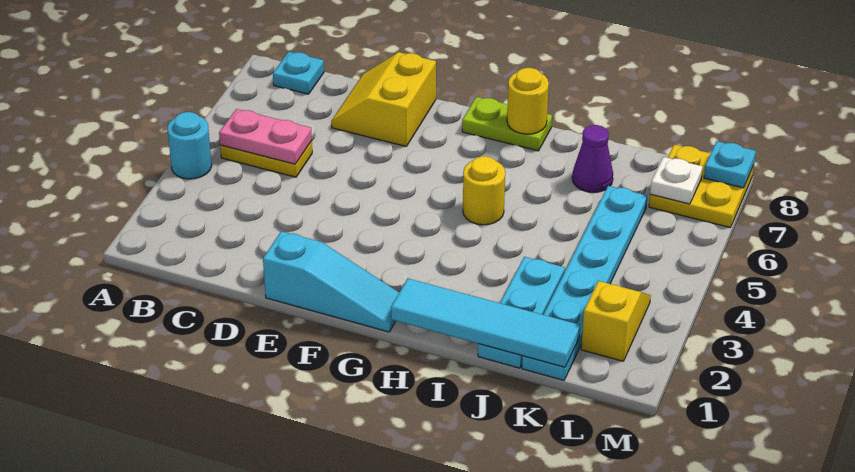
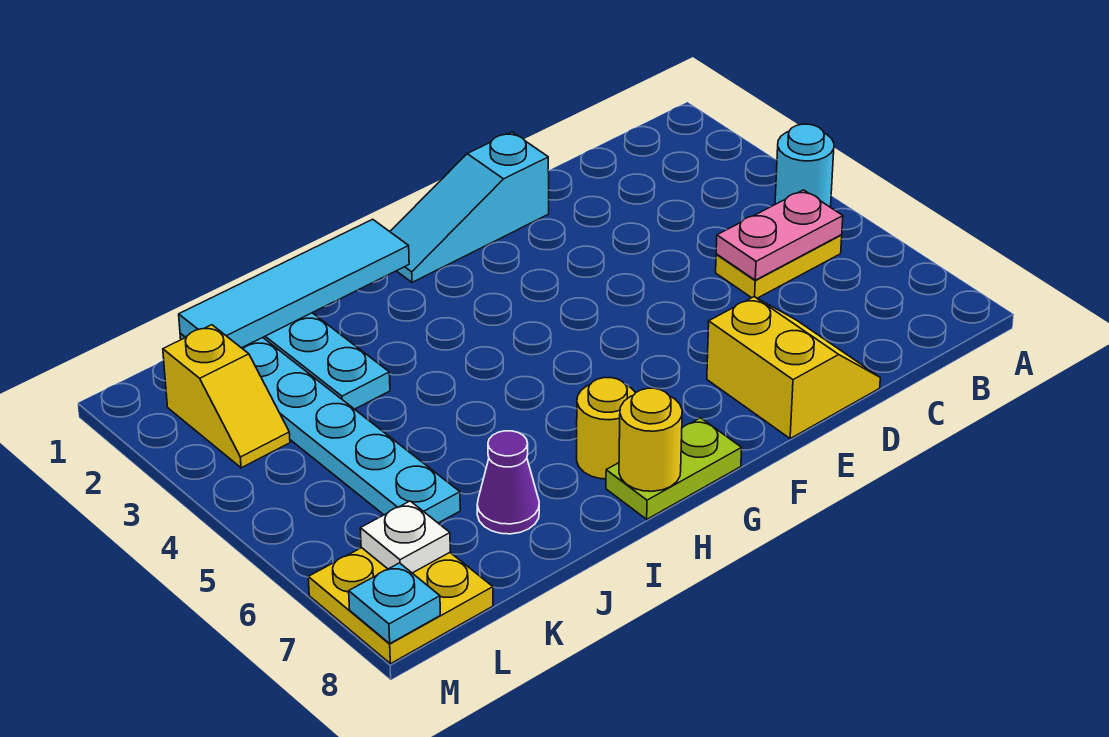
cyan plate B8 level 1 -> none
yellow round brick H5 level 1 -> yellow round brick H7 level 1

